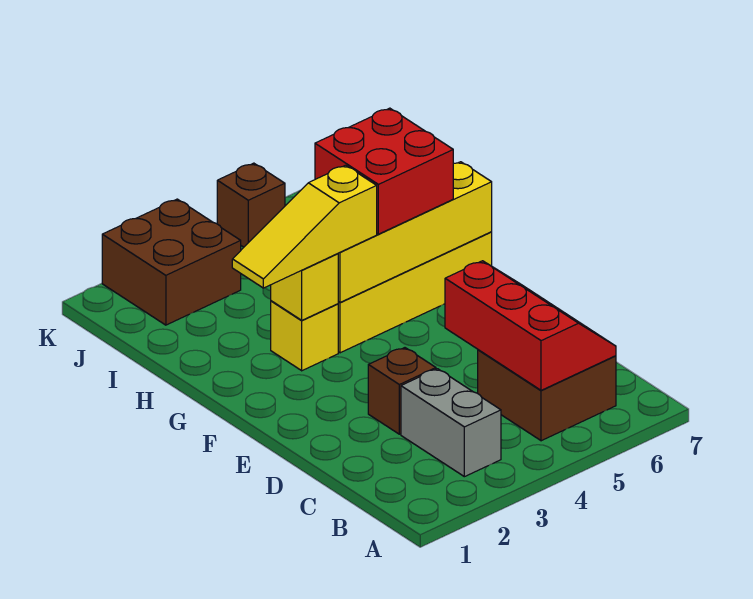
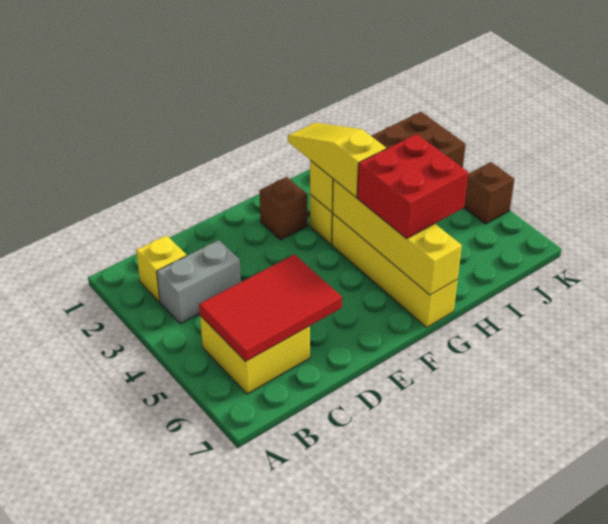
none -> yellow brick B2 level 1
brown brick B5:C6 level 1 -> yellow brick B5:C6 level 1
red slope B5:D6 level 2 top 5 -> red tile B5:D6 level 2
brown brick D3 level 1 -> brown brick F2 level 1

